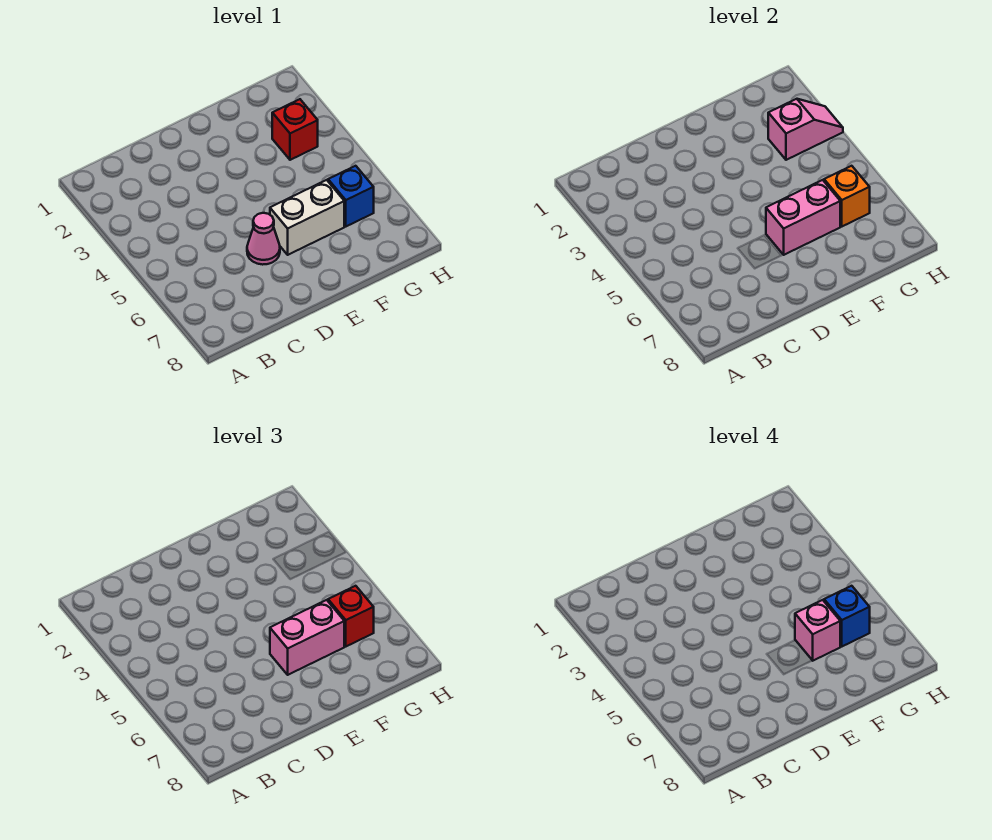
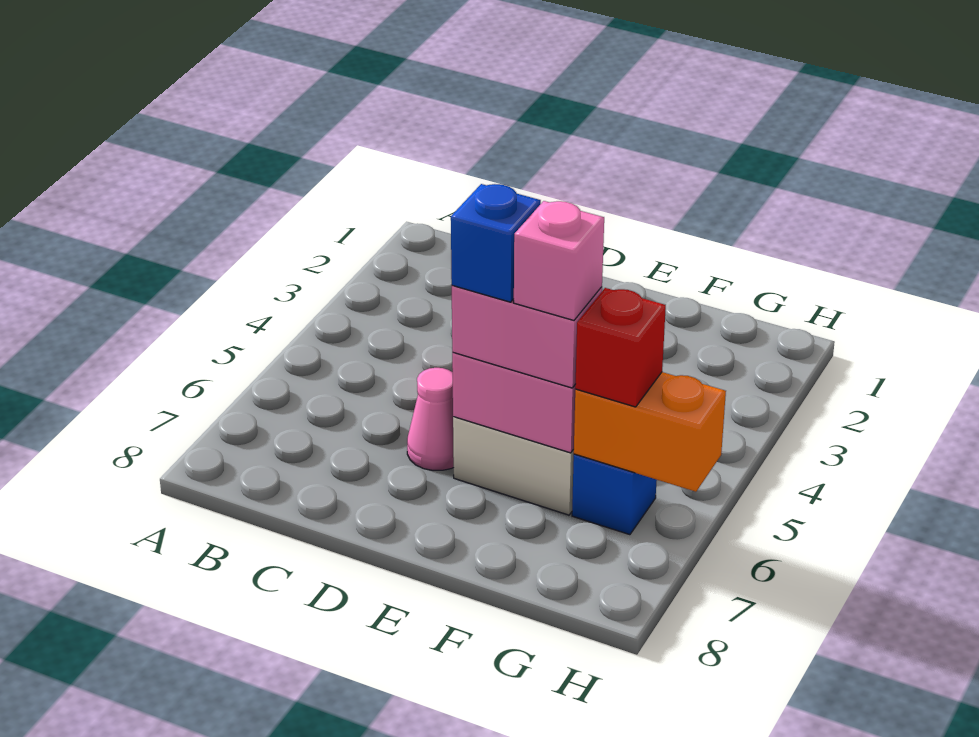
red brick G3 level 1 -> none
pink slope G3:H3 level 2 top G -> none
orange brick G6 level 2 -> orange brick G6:H6 level 2
blue brick G6 level 4 -> blue brick E6 level 4

